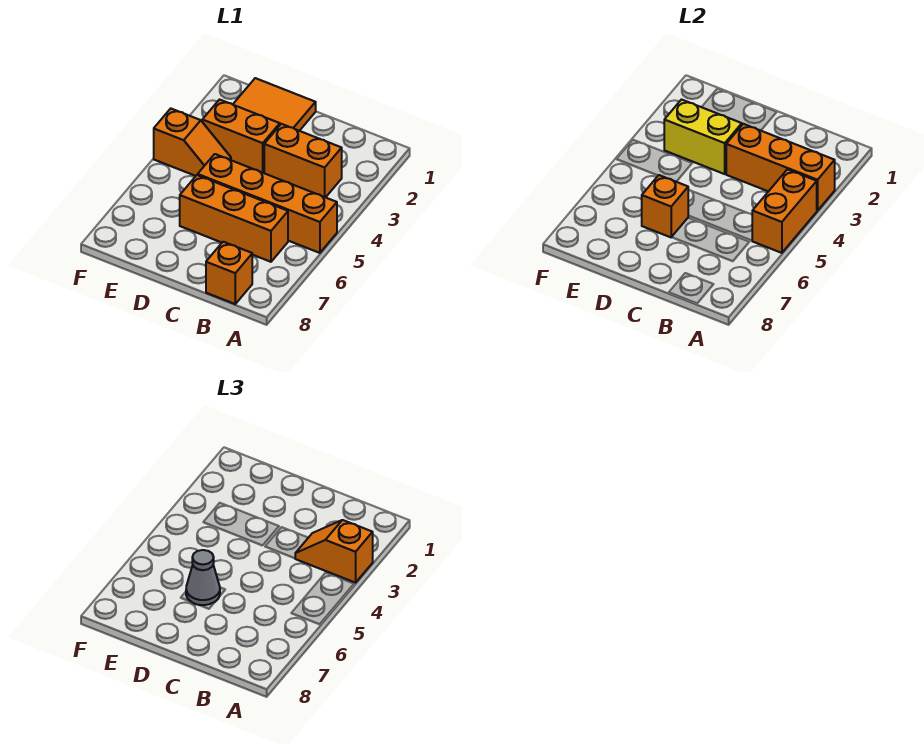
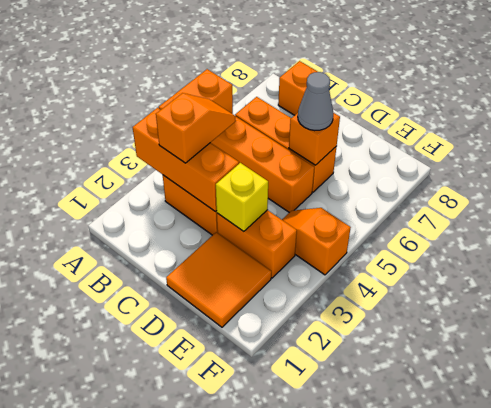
orange slope A3:B3 level 3 top A -> orange slope B3:B4 level 3 top 3
yellow brick D3:E3 level 2 -> yellow brick D3 level 2

